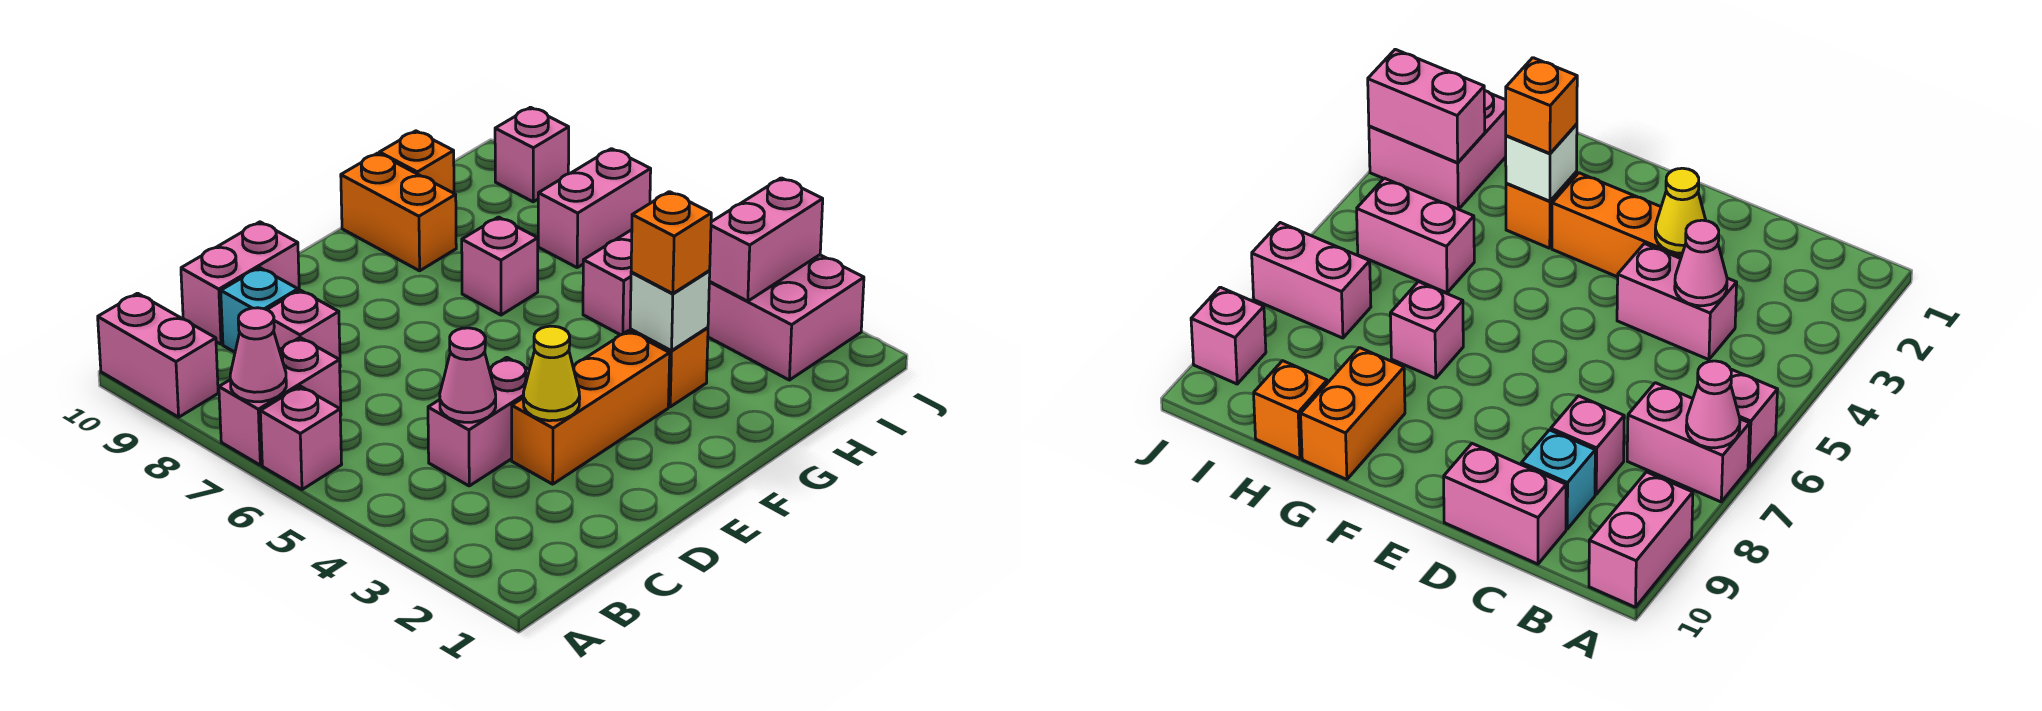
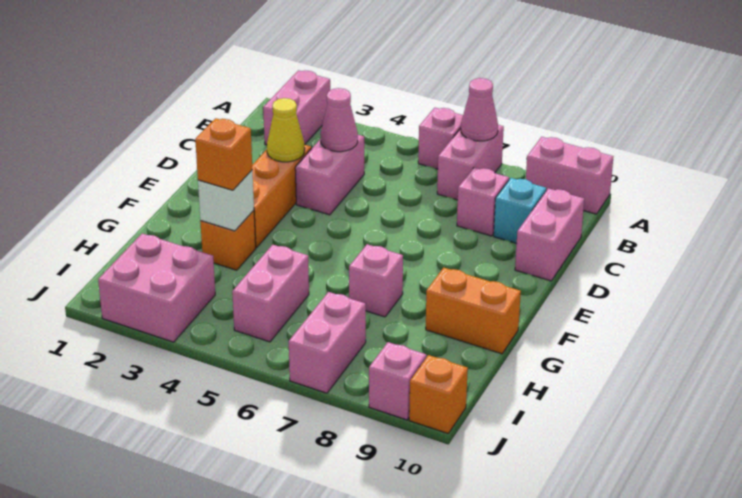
orange brick H10 level 1 -> orange brick J10 level 1
pink brick I3:J3 level 2 -> pink brick A2:B2 level 1

